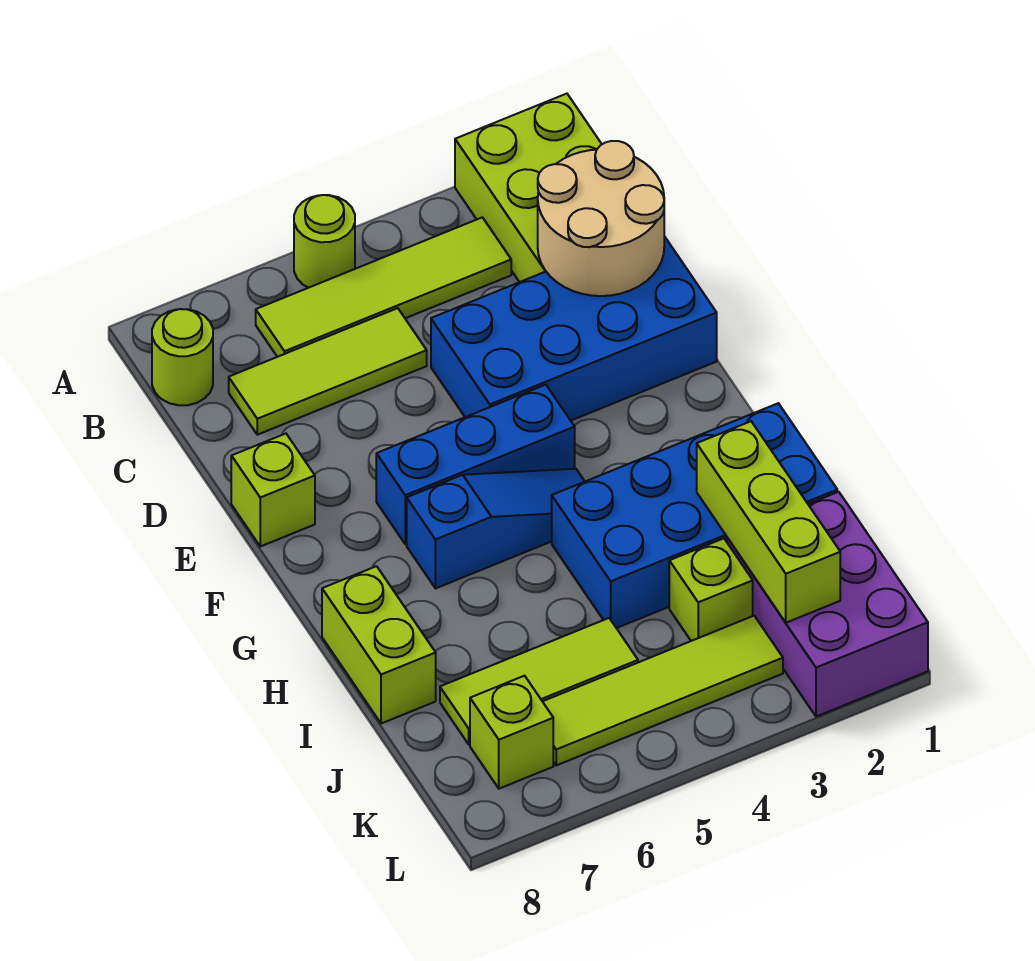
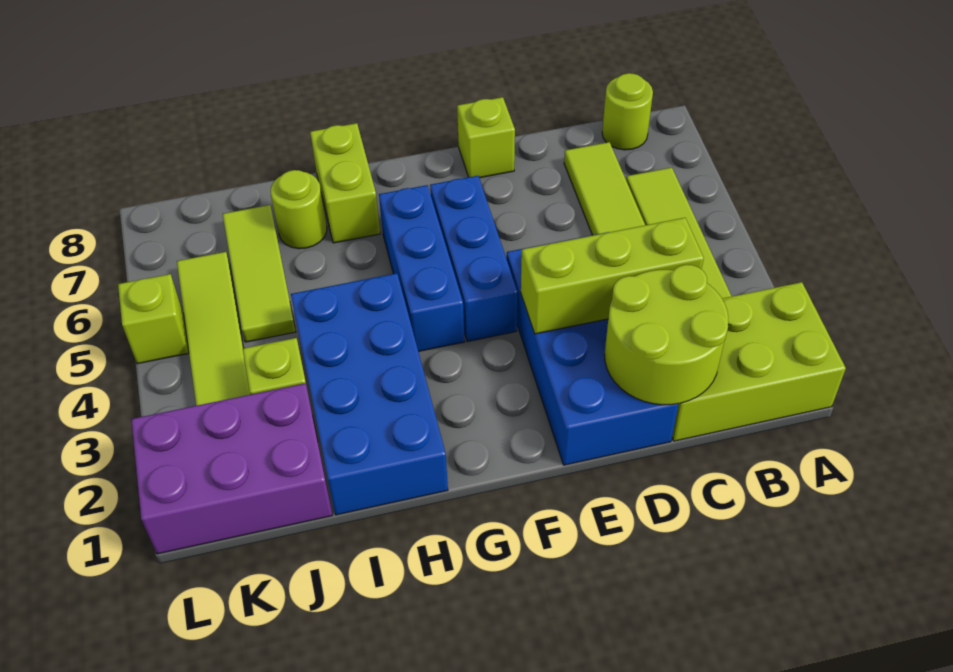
lime round brick A5 level 1 -> lime round brick I7 level 1
tan round brick C1:D2 level 2 -> lime round brick C1:D2 level 2
blue slope G4:G6 level 1 top 6 -> blue brick G4:G6 level 1
lime brick H8:I8 level 1 -> lime brick H7:H8 level 1
lime brick I2:K2 level 2 -> lime brick C3:E3 level 2
lime brick K7 level 1 -> lime brick L5 level 1

